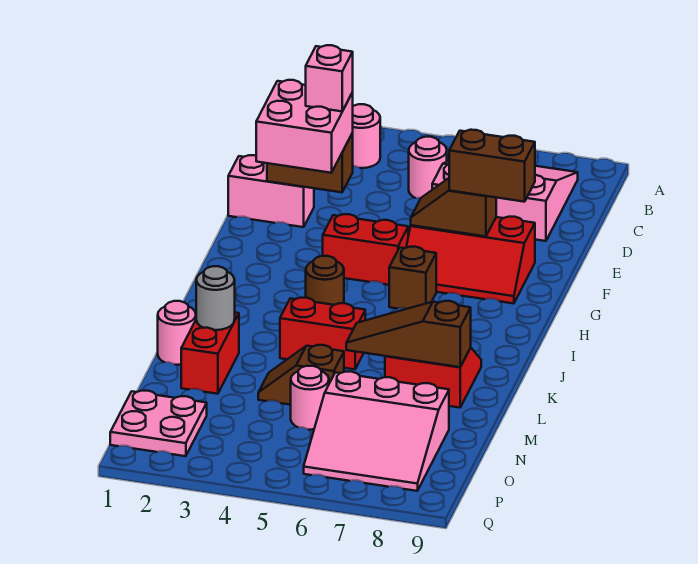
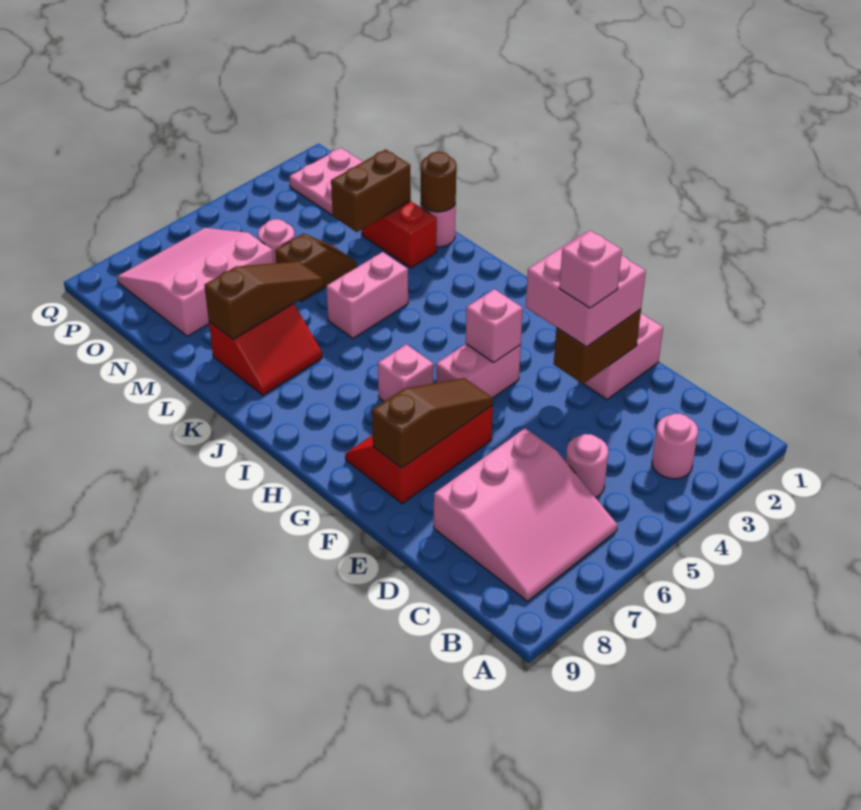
brown slope F6:F7 level 2 top 7 -> brown slope F6:F8 level 2 top 8
brown brick F7:F8 level 3 -> brown brick M2:M3 level 2
red brick G4:G5 level 1 -> pink brick G4:G5 level 1
none -> pink brick G4 level 2
brown brick H6 level 1 -> pink brick H6 level 1
brown round brick I4 level 1 -> brown round brick L1 level 2
red brick K4:K5 level 1 -> pink brick K4:K5 level 1
grey round brick L2 level 2 -> none

